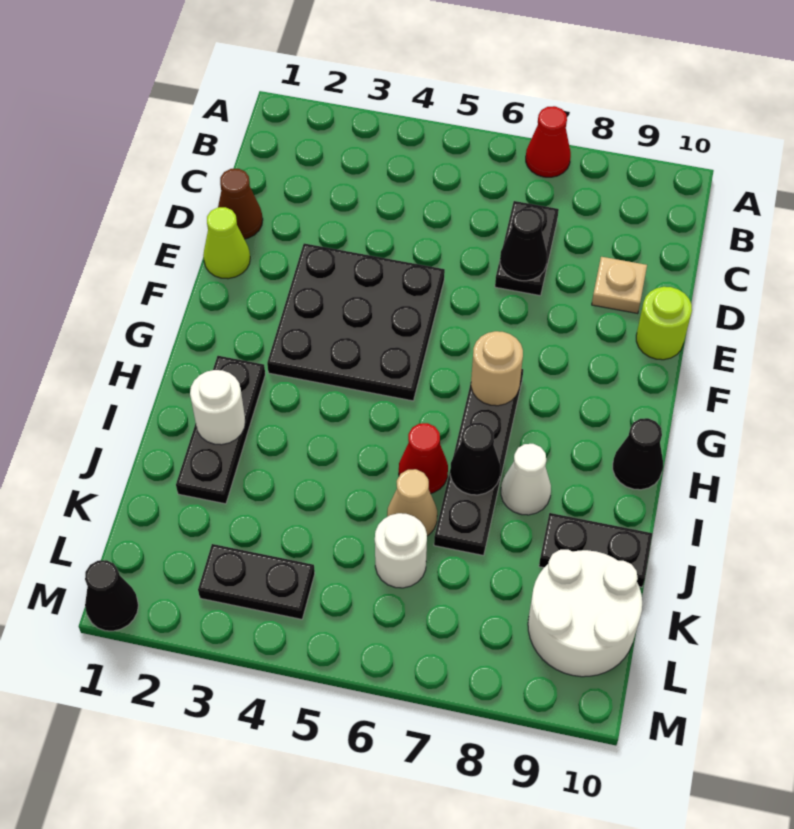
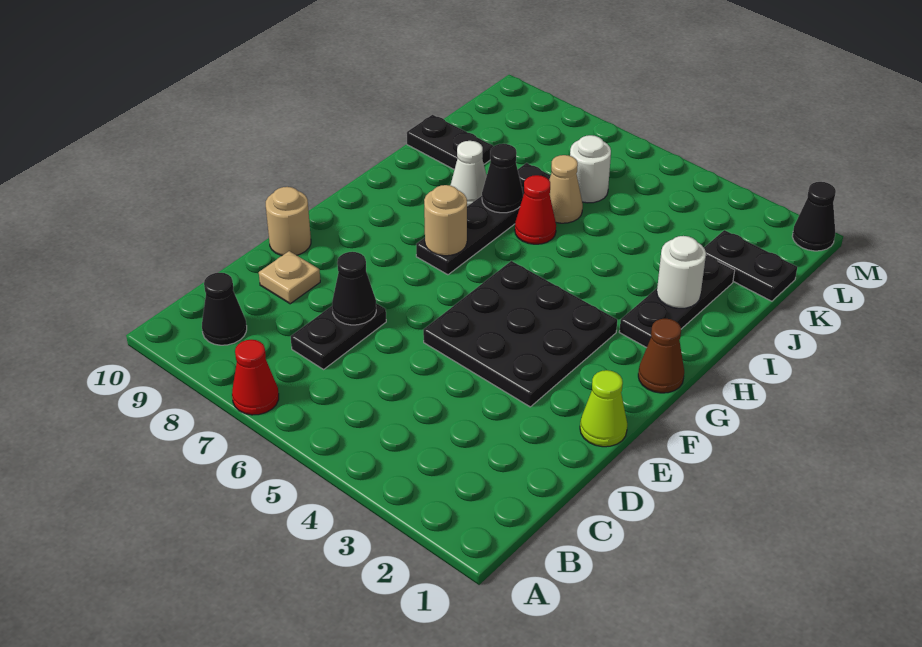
brown cone D1 level 1 -> brown cone G1 level 1
lime round brick E10 level 1 -> tan round brick E10 level 1
black cone H10 level 1 -> black cone B9 level 1
white round brick K9:L10 level 1 -> none
black plate L3:L4 level 1 -> black plate K1:K2 level 1

